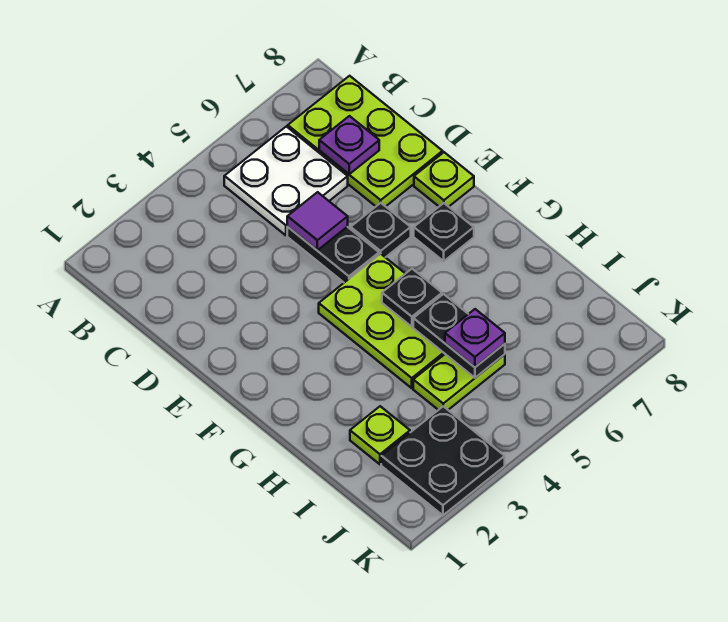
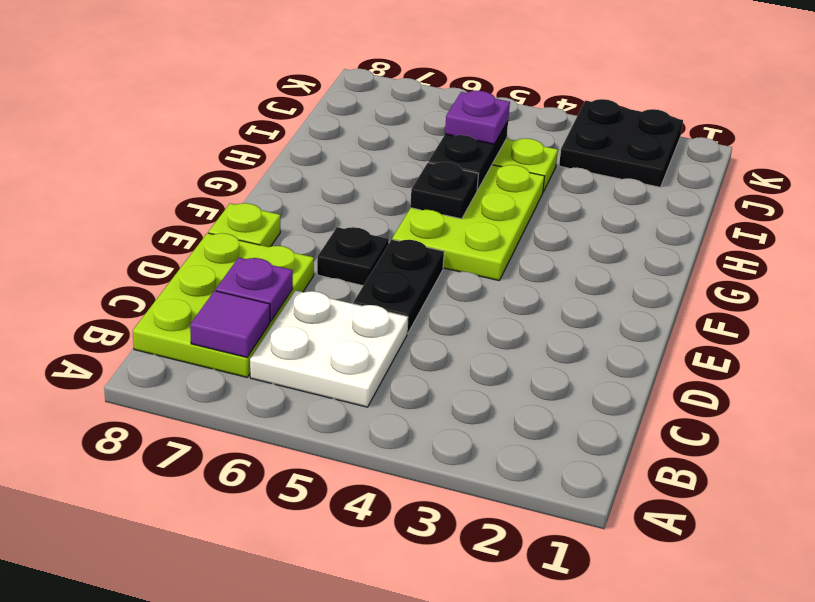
purple tile D5 level 2 -> purple tile B7 level 2
black plate F7 level 1 -> none
lime plate I2 level 1 -> none

